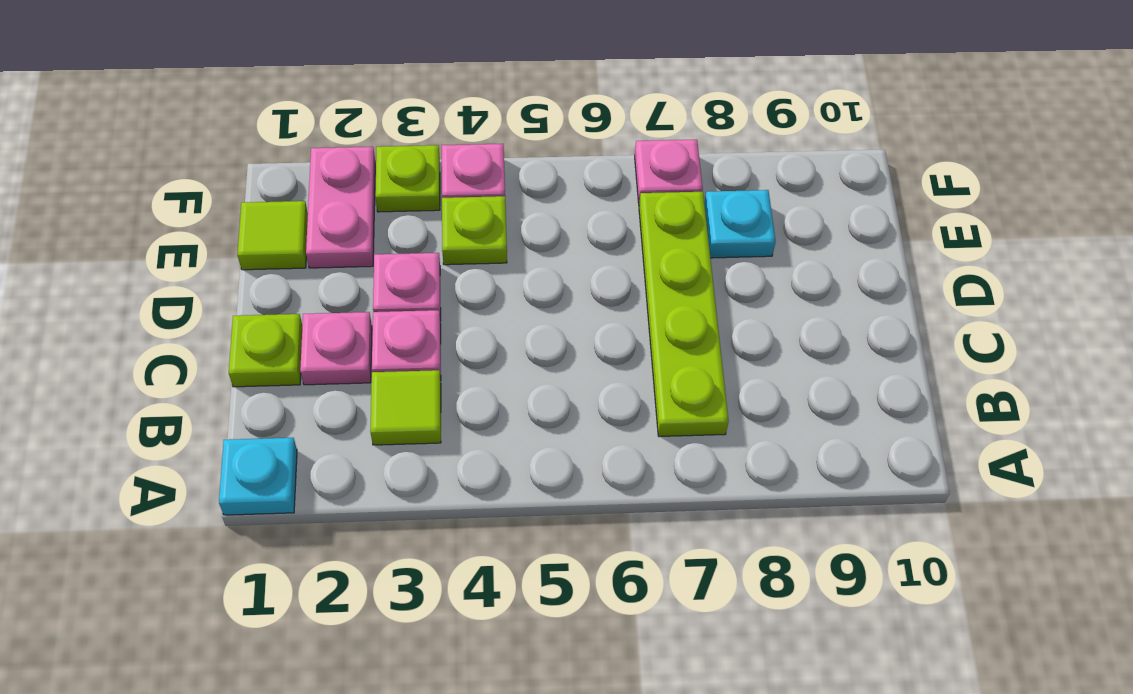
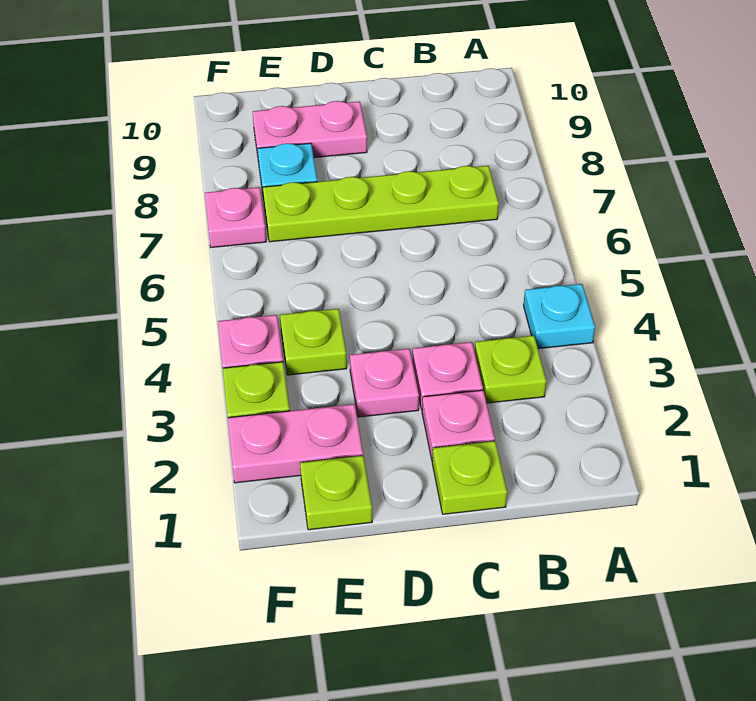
cyan plate A1 level 1 -> cyan plate A4 level 1
lime tile B3 level 1 -> lime plate B3 level 1
none -> pink plate D9:E9 level 1
lime tile E1 level 1 -> lime plate E1 level 1

